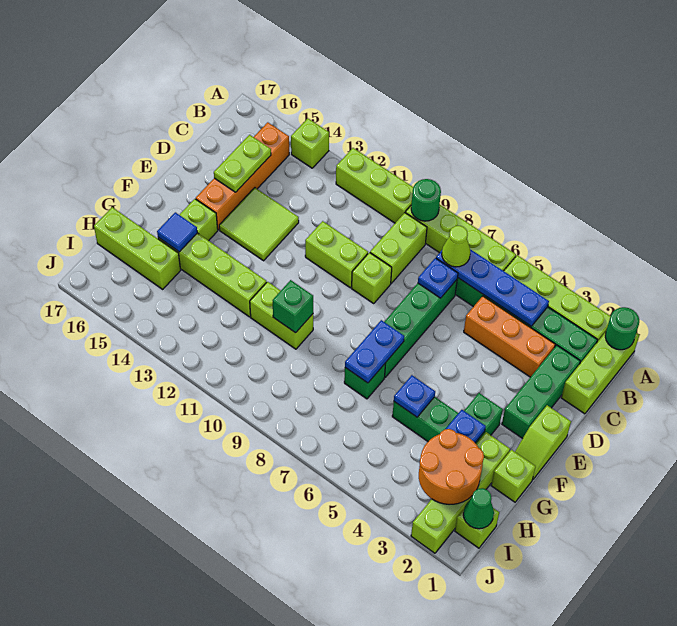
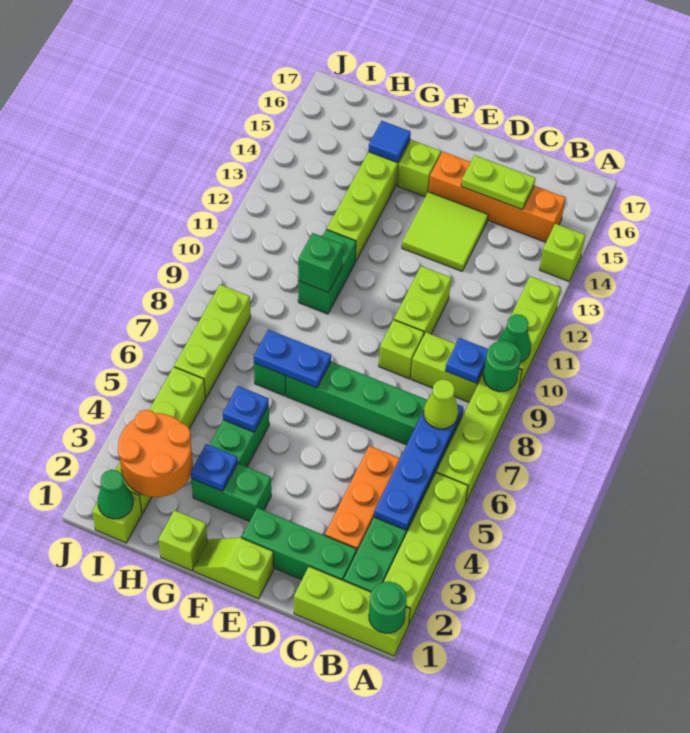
none -> green cone A10 level 2
blue plate C7 level 2 -> blue plate B9 level 2
lime brick G2:J2 level 1 -> lime brick I2:I5 level 1
lime brick G10:G11 level 1 -> green brick G10:G11 level 1
lime brick H15:H17 level 1 -> lime brick I6:I8 level 1

